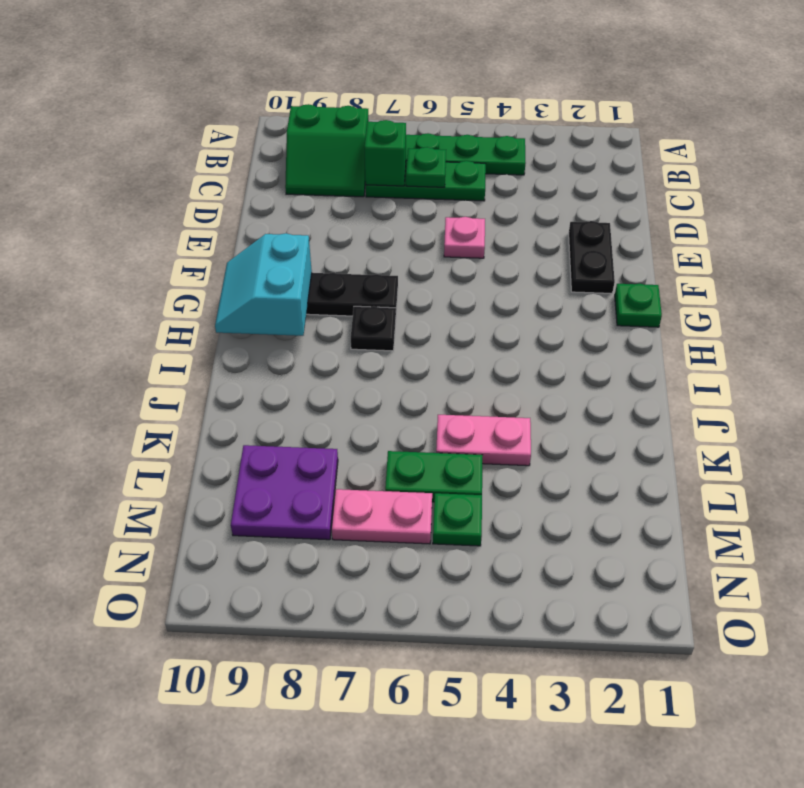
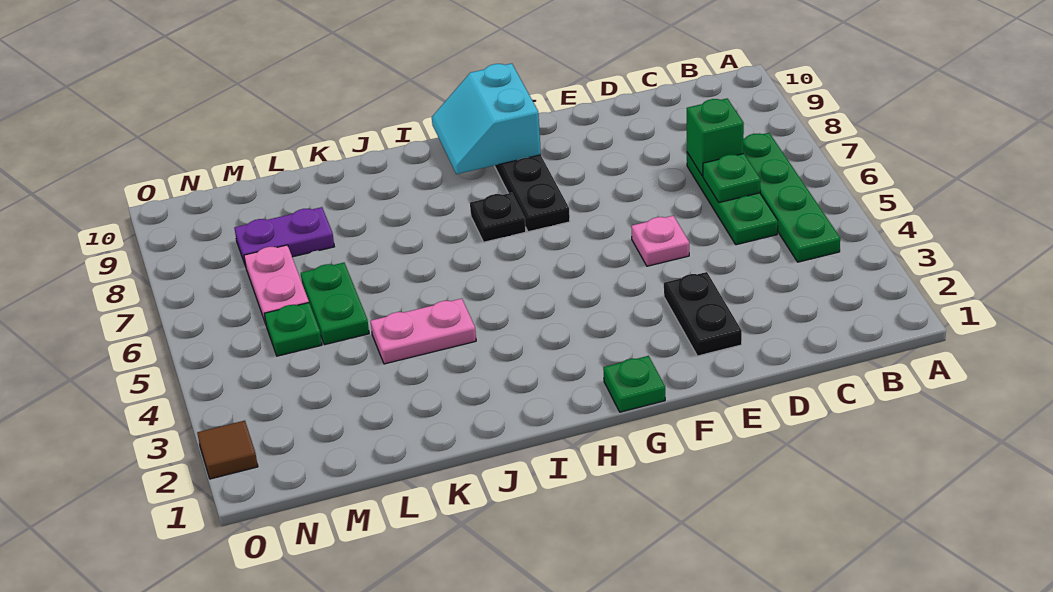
green slope B8:C9 level 1 top B -> none
black plate E2:F2 level 1 -> black plate E2:E3 level 1
cyan slope G9:H10 level 2 top 9 -> cyan slope G9:H10 level 2 top G
pink plate K4:K5 level 1 -> pink plate J4:K4 level 1
purple plate L8:M9 level 1 -> purple plate L8:M8 level 1
none -> brown tile O2 level 1

